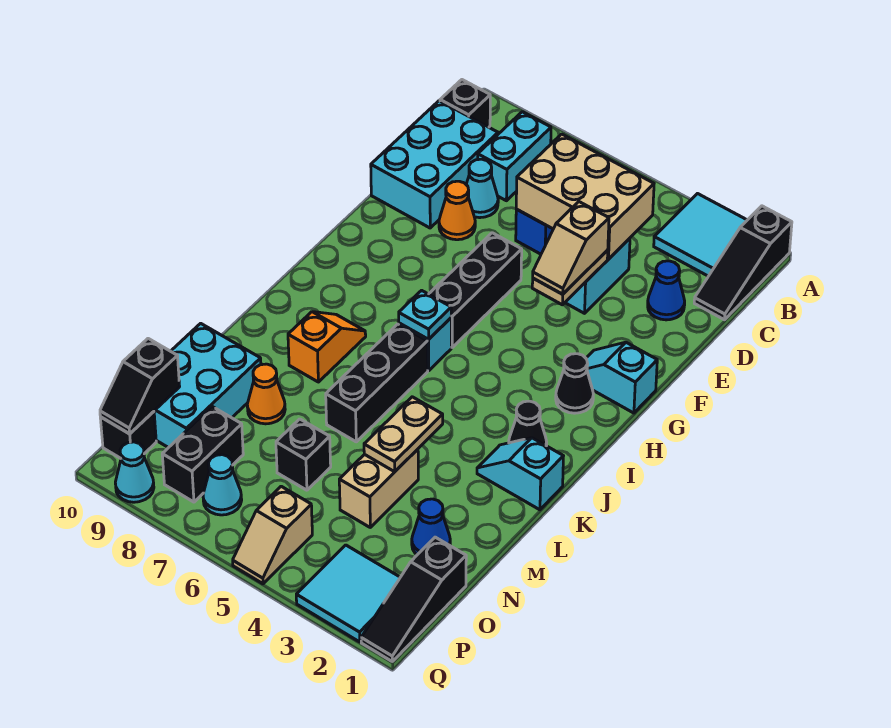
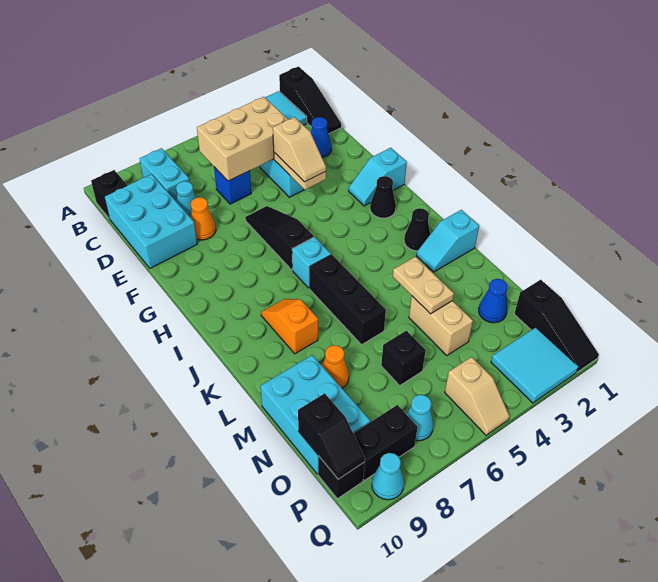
black brick F6:H6 level 1 -> black slope F6:H6 level 1 top H
cyan plate I6 level 2 -> none
black brick O8:P8 level 1 -> black brick P8:P9 level 1

